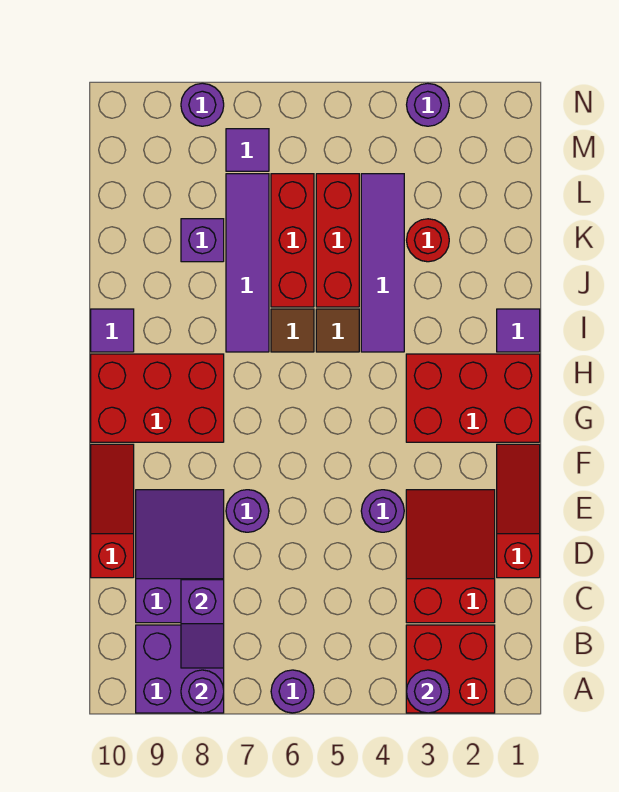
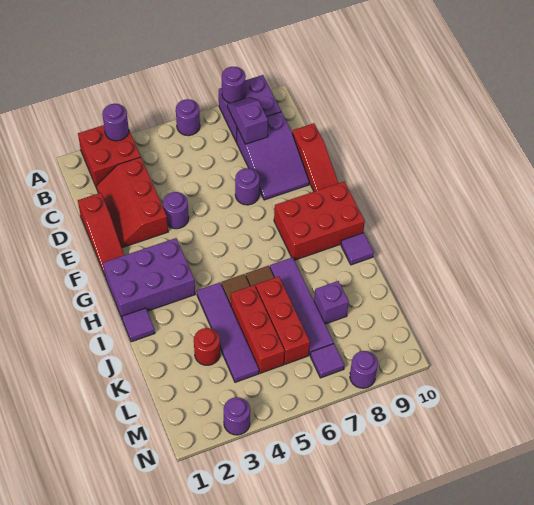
red slope C2:E3 level 1 top C -> red slope C2:E3 level 1 top 3
red brick G1:H3 level 1 -> purple brick G1:H3 level 1

